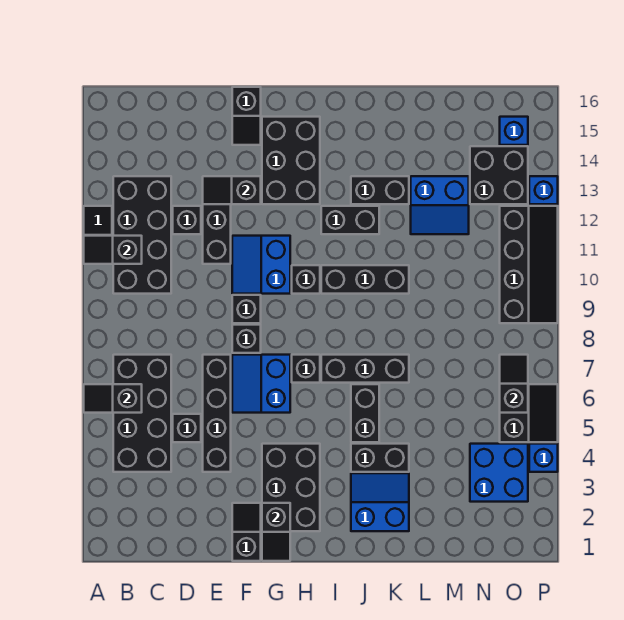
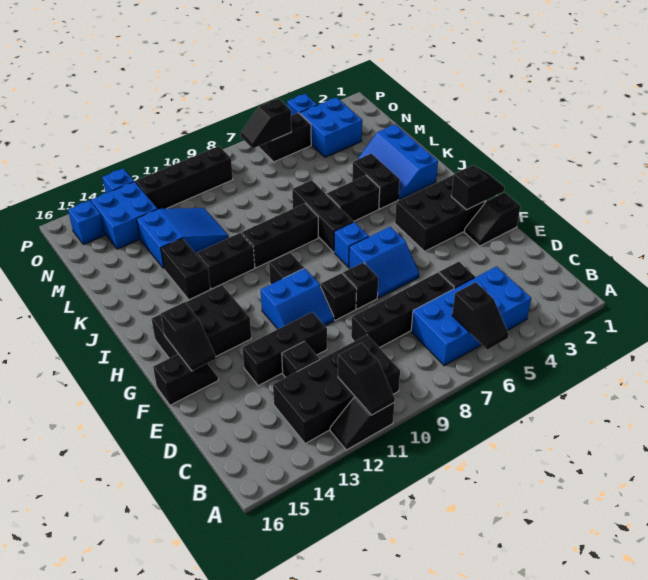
black brick B4:C7 level 1 -> blue brick B4:C7 level 1
black brick E4:E7 level 1 -> black brick D6:D9 level 1
black slope E13:F13 level 2 top F -> black slope F15:G15 level 2 top G
black brick H7 level 1 -> blue brick H7 level 1
black brick I10:K10 level 1 -> black brick J8:J10 level 1
black brick I12:J12 level 1 -> black brick J11:J12 level 1
blue slope J2:K3 level 1 top 2 -> blue slope J2:L3 level 1 top 2
blue slope L12:M13 level 1 top 13 -> blue slope L11:M13 level 1 top 13
black brick N13:O14 level 1 -> blue brick N13:O14 level 1

